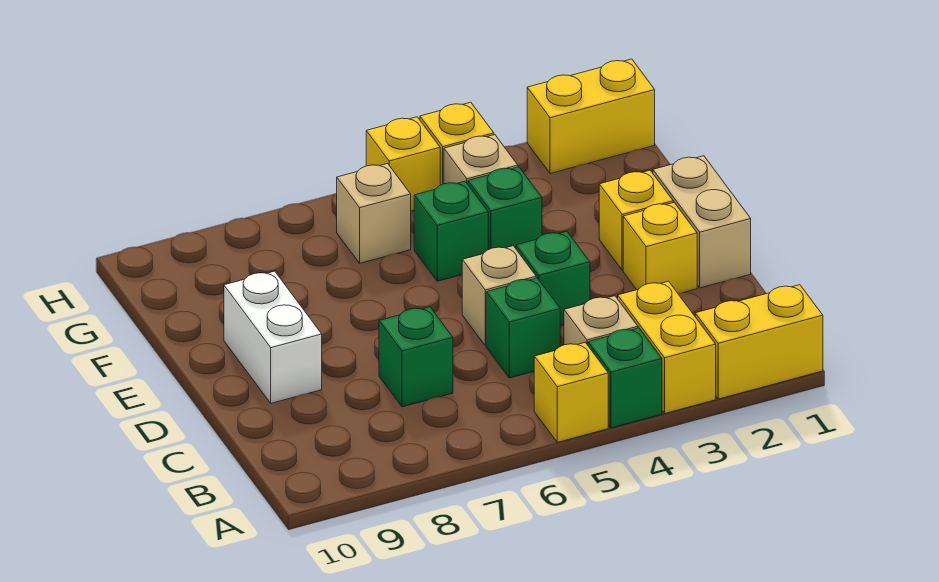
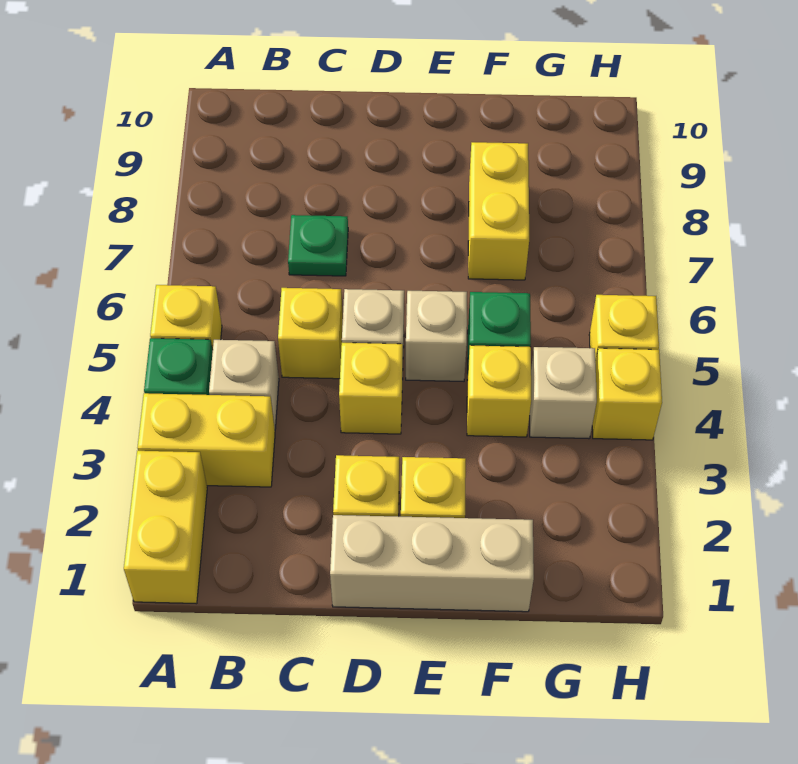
green brick C5 level 1 -> yellow brick C5 level 1
green brick C7 level 1 -> green plate C7 level 1
tan brick D1:E1 level 1 -> tan brick D1:F1 level 1
green brick D4 level 1 -> yellow brick D4 level 1
white brick D9:E9 level 1 -> none
green brick F4 level 1 -> yellow brick F4 level 1
tan brick G6 level 1 -> tan brick E5 level 1
yellow brick H1:H2 level 1 -> yellow brick F7:F8 level 1

